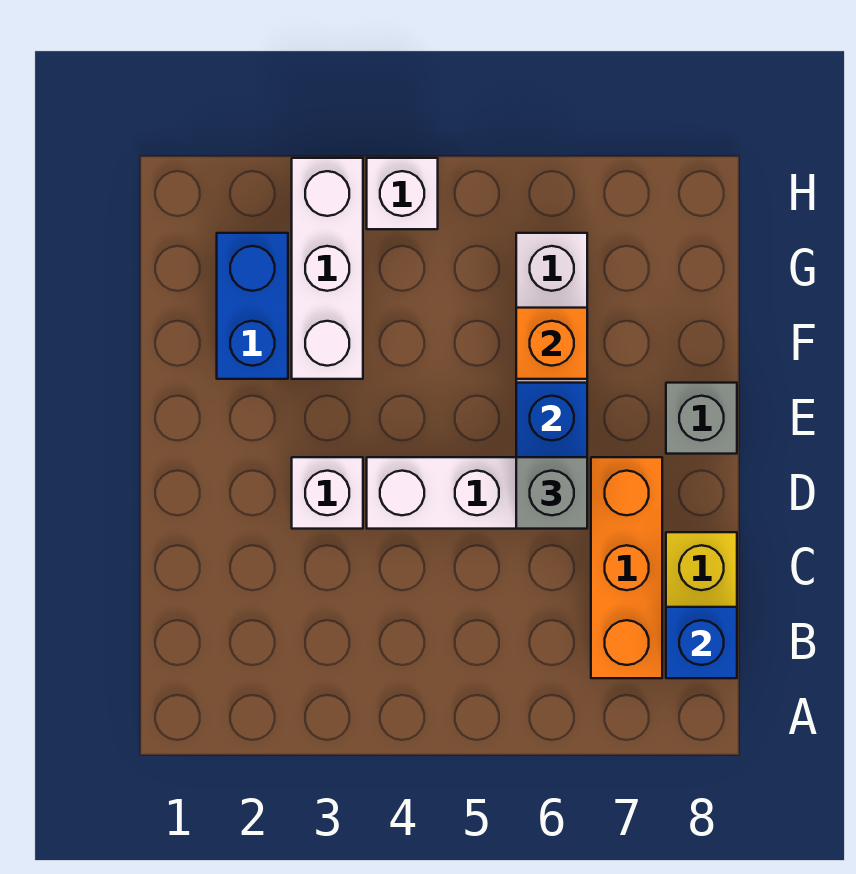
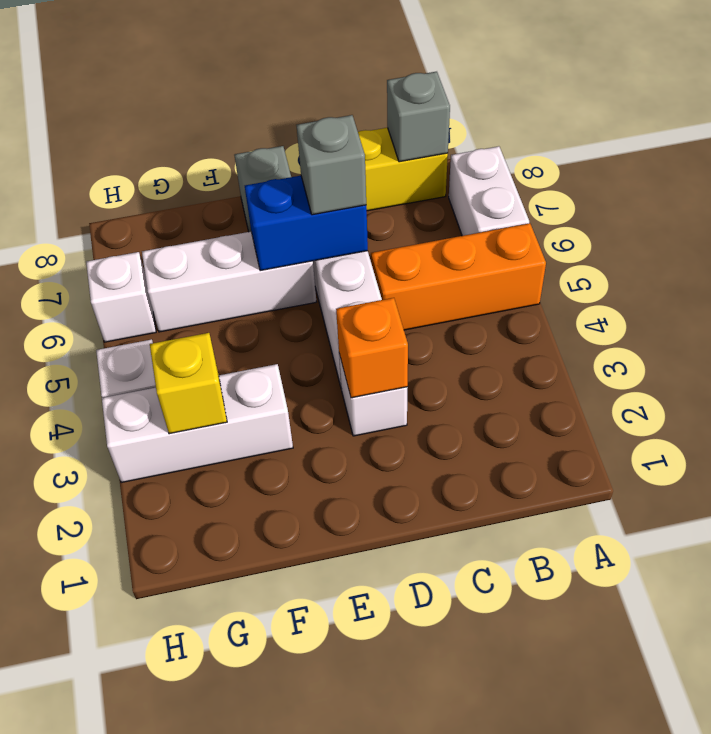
none -> white brick A6:A7 level 1
orange brick B7:D7 level 1 -> orange brick A5:C5 level 1
blue brick B8 level 2 -> grey brick B8 level 2
blue brick F2:G2 level 1 -> none
orange brick F6 level 2 -> orange brick D3 level 2
none -> yellow brick G3 level 2
none -> white brick H6 level 1

